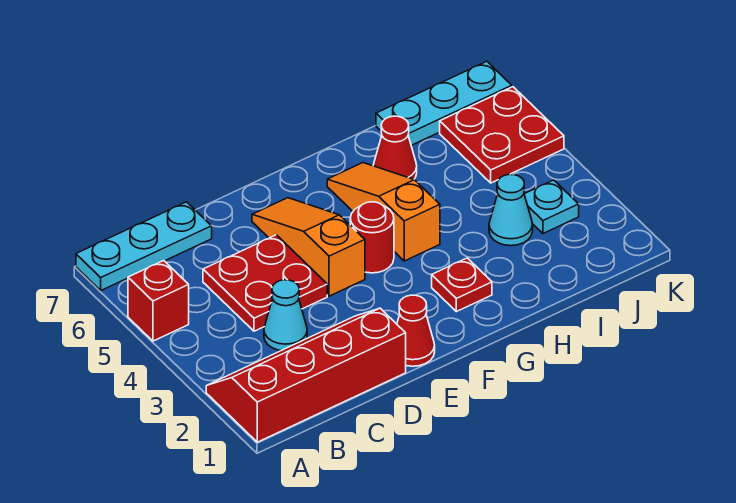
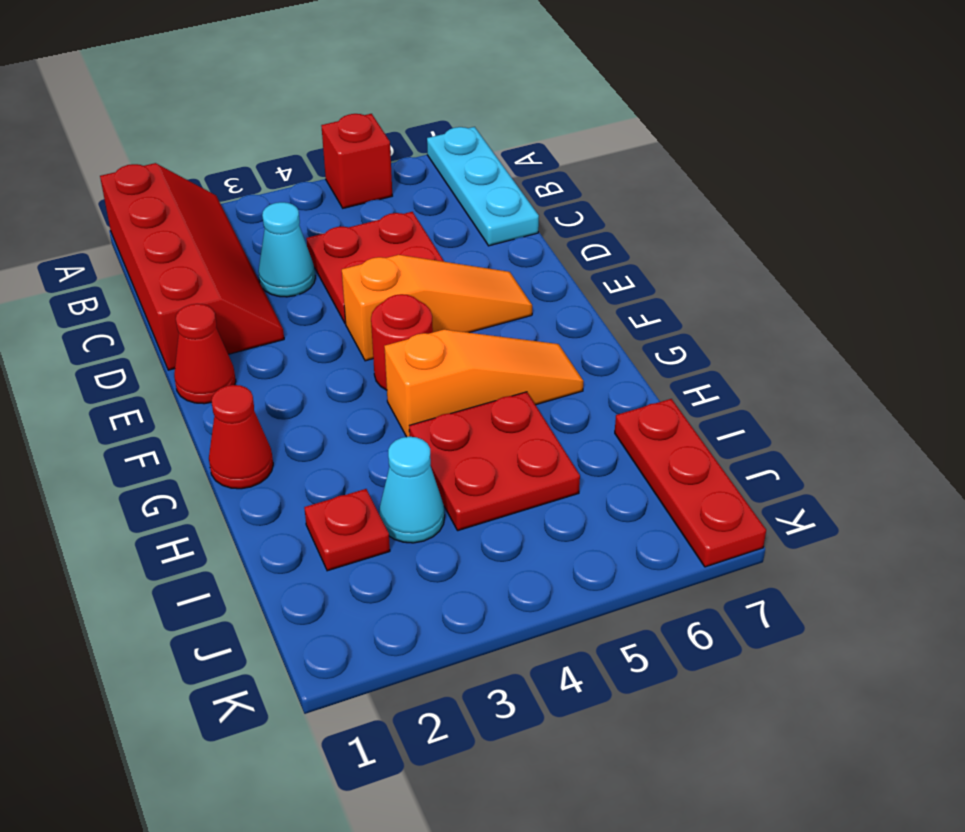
red plate G2 level 1 -> red plate I2 level 1
red cone H6 level 1 -> red cone G1 level 1
cyan plate I7:K7 level 1 -> red plate I7:K7 level 1
cyan plate J3 level 1 -> none
red plate J5:K6 level 1 -> red plate H4:I5 level 1

